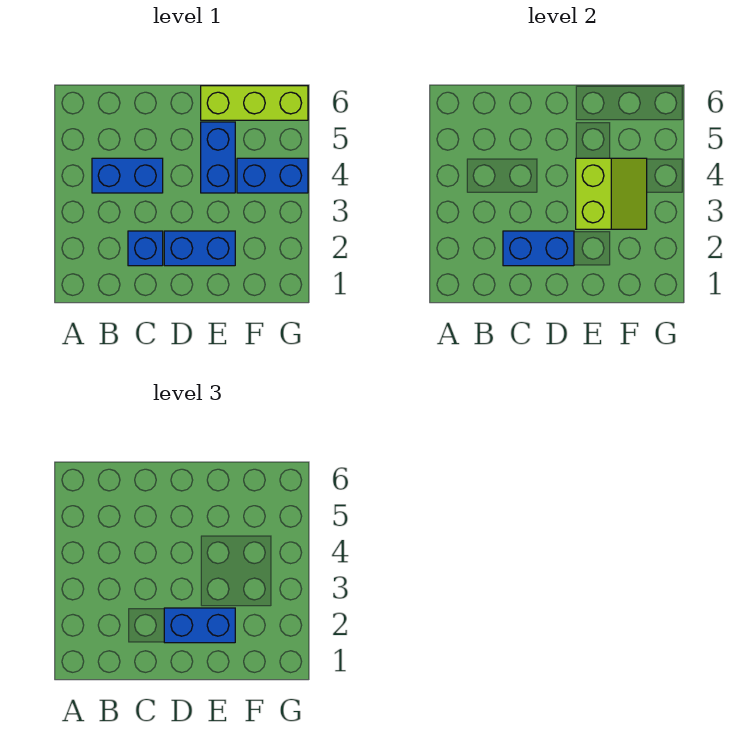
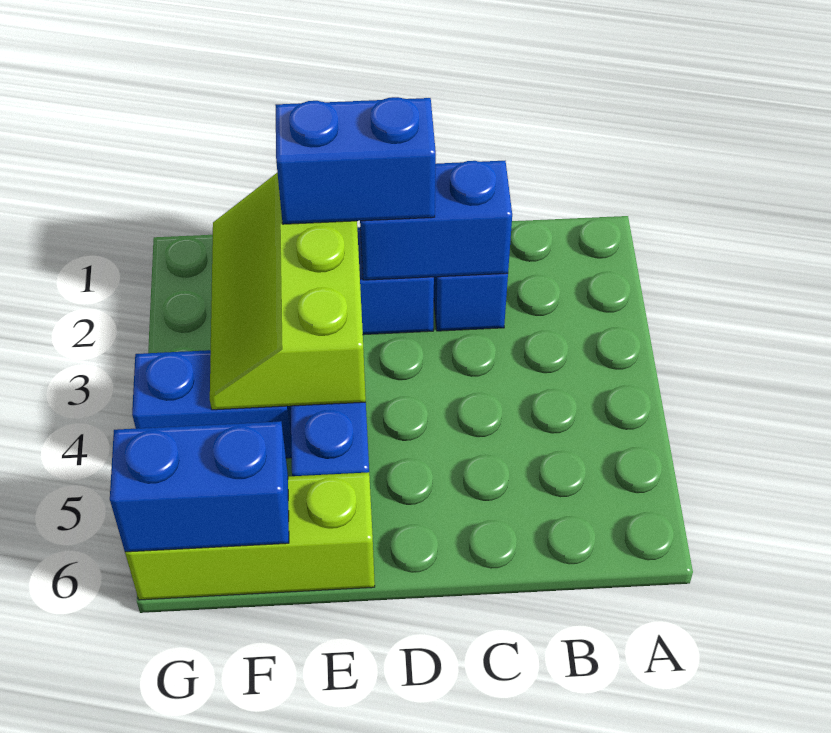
blue brick B4:C4 level 1 -> blue brick F6:G6 level 2
lime slope E3:F4 level 2 top E -> lime slope E2:F4 level 2 top E

